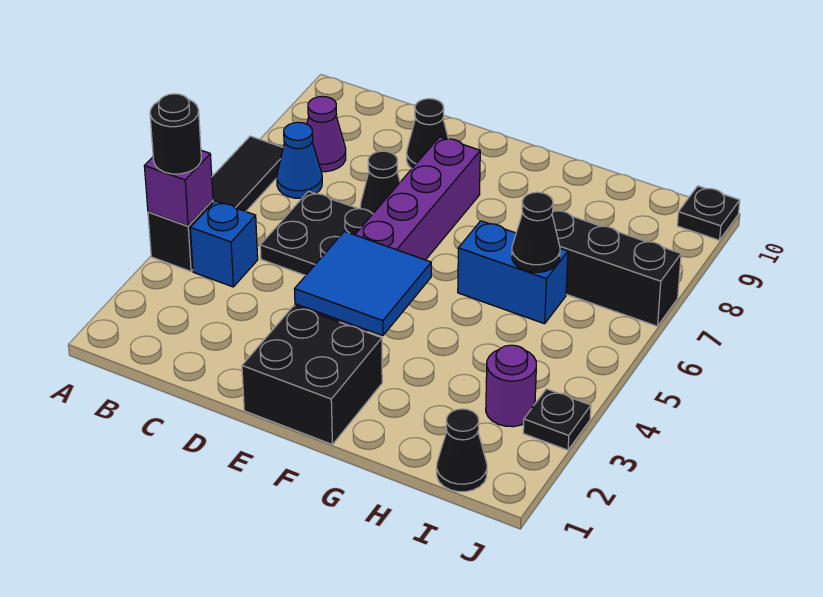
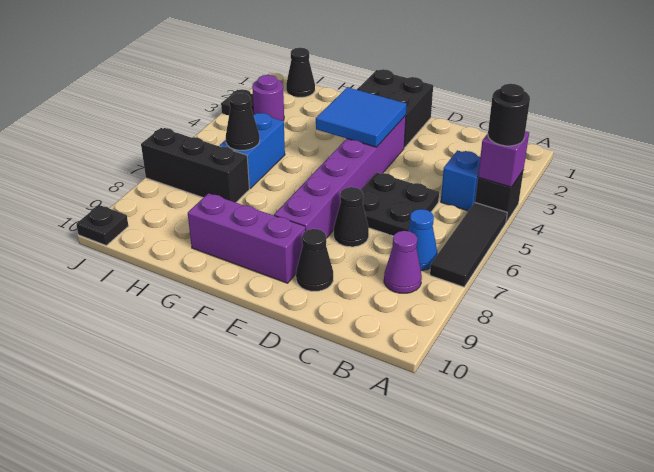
none -> purple brick E9:G9 level 1
blue brick G6:H6 level 1 -> blue brick H5:H6 level 1

